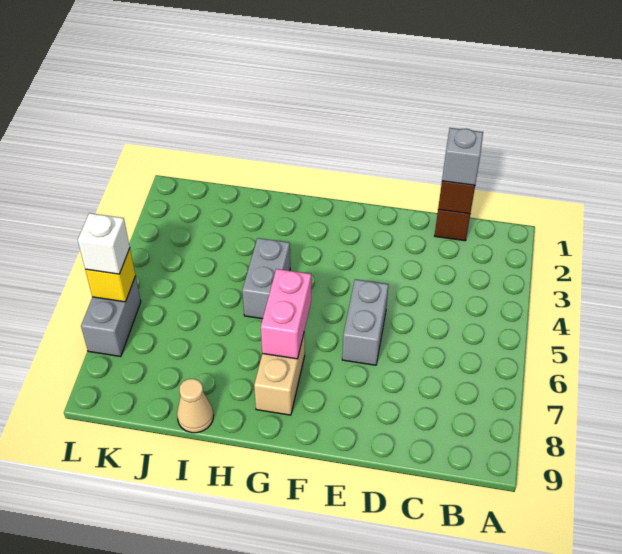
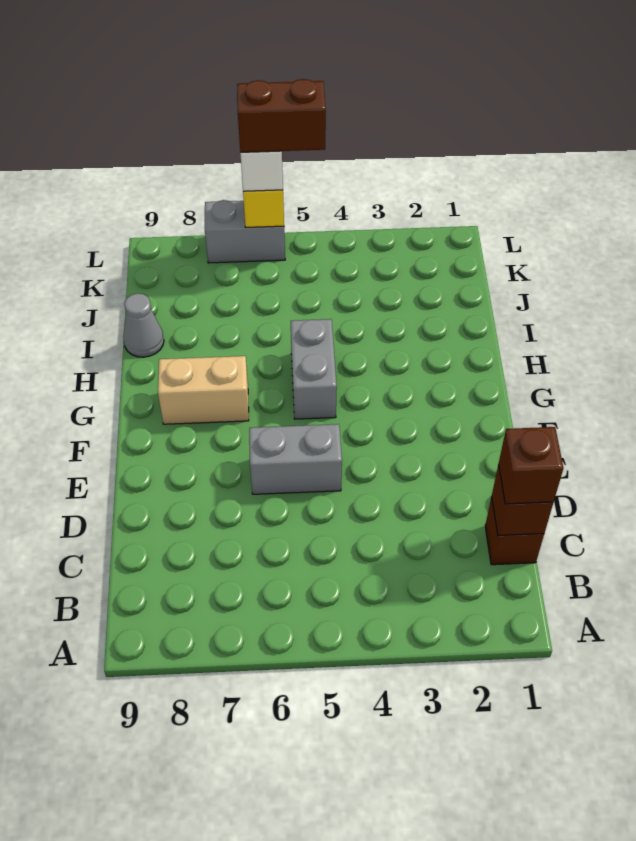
grey brick C1 level 3 -> brown brick C1 level 3
pink brick G6:G7 level 2 -> none
grey brick H4:H5 level 1 -> grey brick G5:H5 level 1
tan cone I9 level 1 -> grey cone I9 level 1
none -> brown brick L5:L6 level 4

